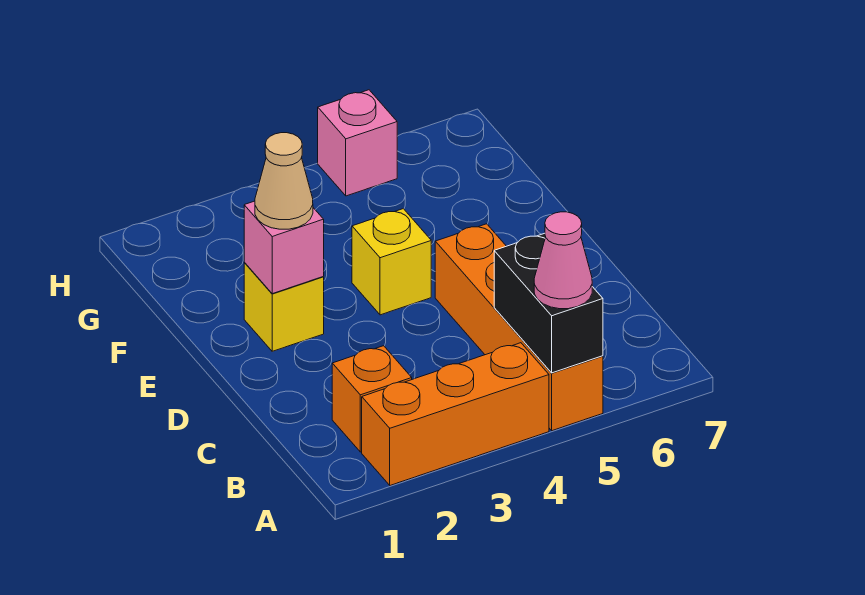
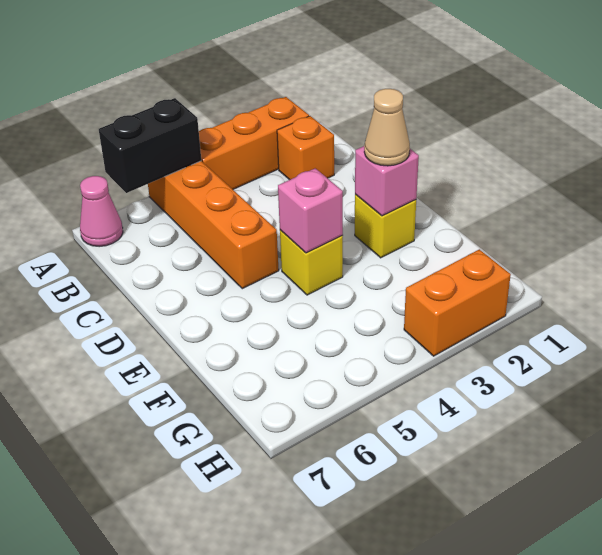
black brick A5:B5 level 2 -> black brick A5:A6 level 2
pink cone A5 level 3 -> pink cone A7 level 1
none -> orange brick H2:H3 level 1
pink brick H5 level 1 -> pink brick E4 level 2

